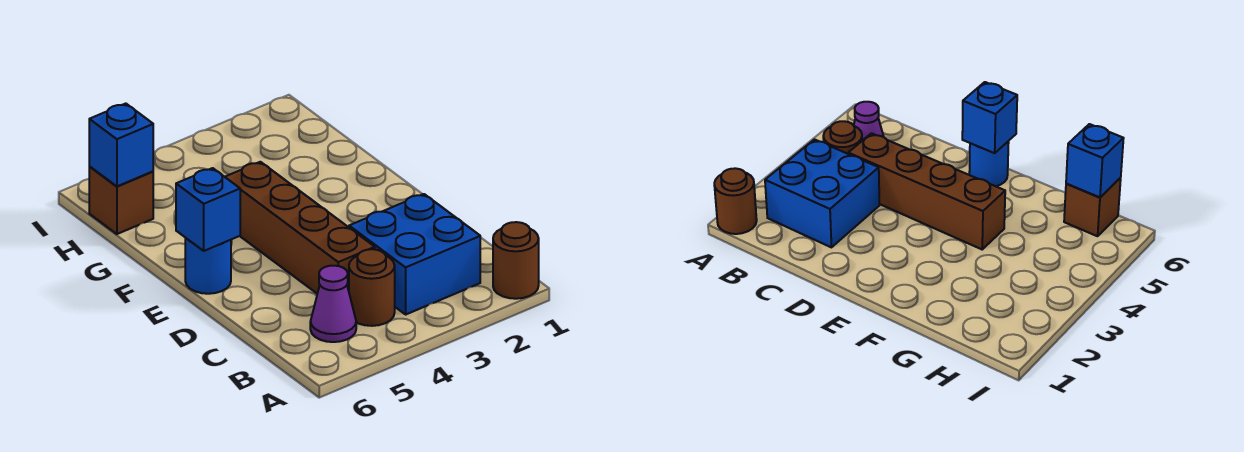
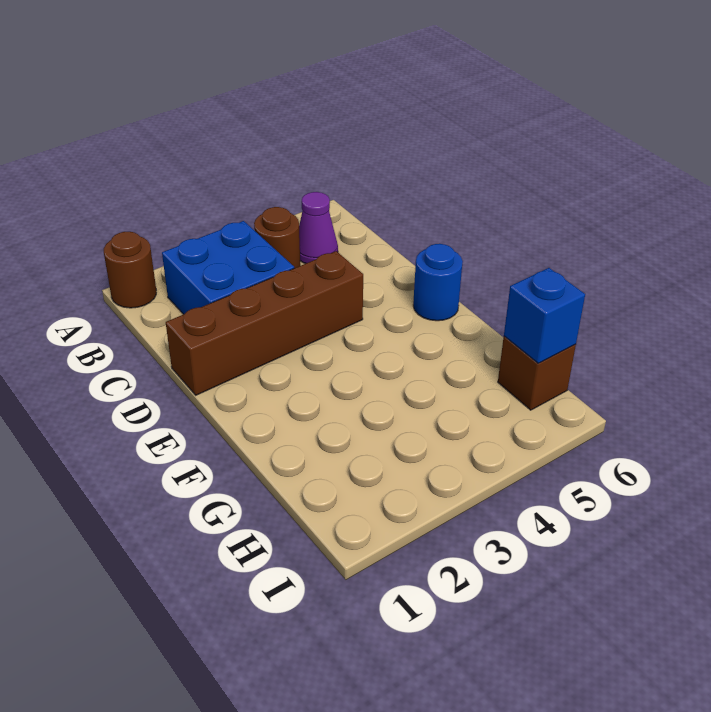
brown brick C4:F4 level 1 -> brown brick D1:D4 level 1
blue brick E6 level 2 -> none

